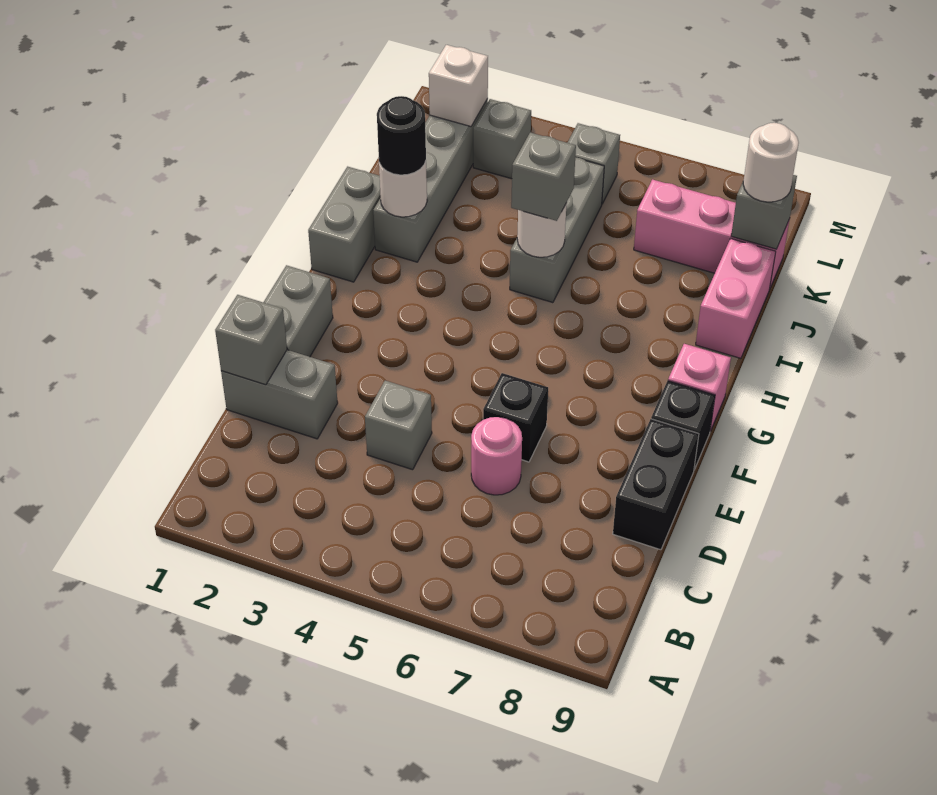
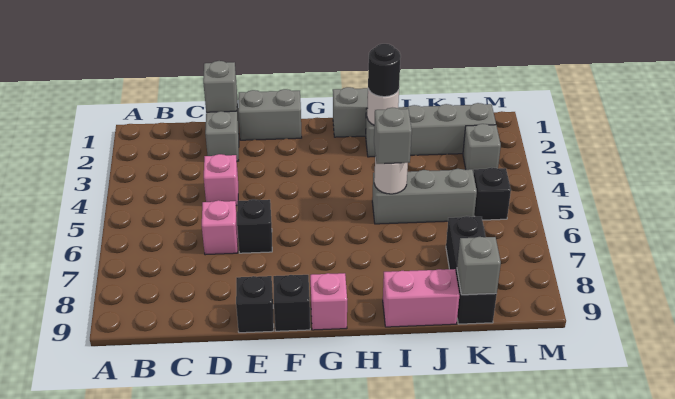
grey brick D4 level 1 -> pink brick D4 level 1
pink round brick D6 level 1 -> pink brick D6 level 1
black brick D9:E9 level 1 -> black brick E9 level 1
pink brick K7:K9 level 1 -> black brick K7:K9 level 1
white round brick K9 level 3 -> none
white brick L2 level 2 -> none
grey brick L5 level 1 -> black brick L5 level 1

